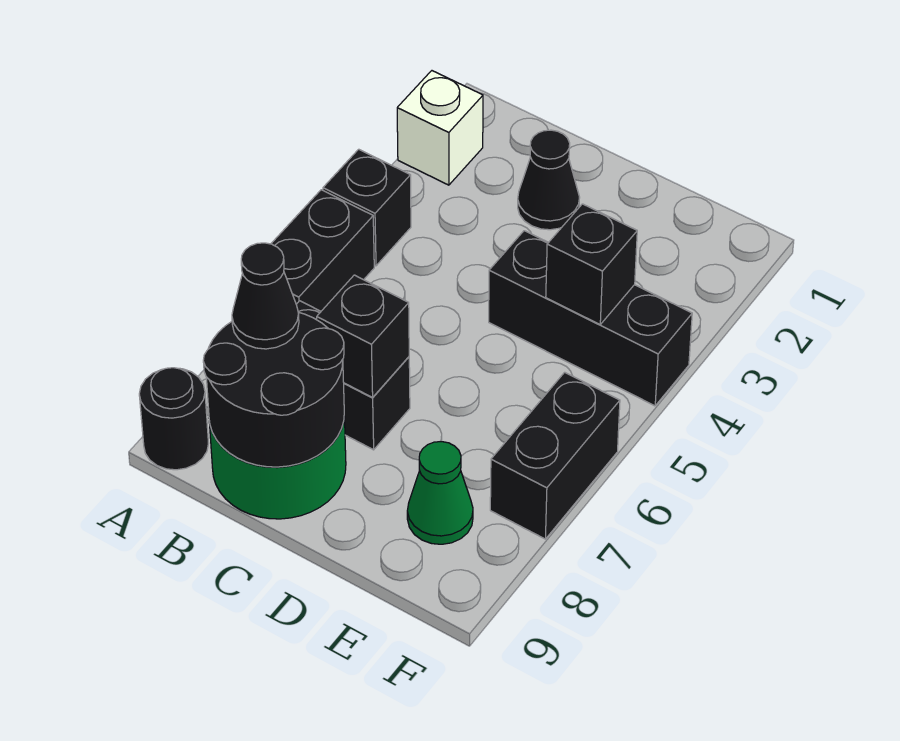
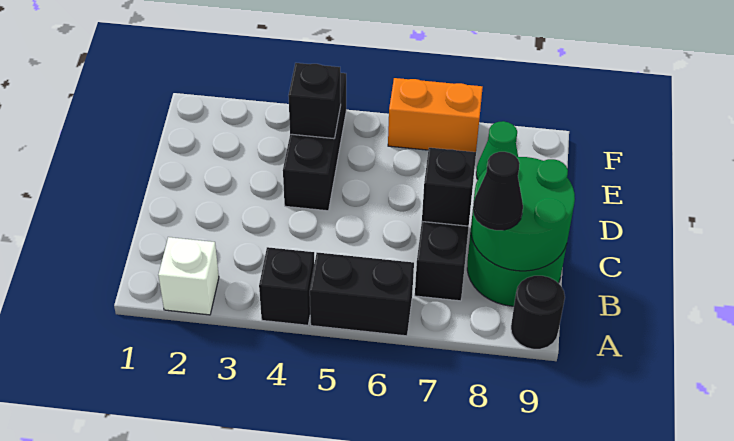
black round brick B8:C9 level 2 -> green round brick B8:C9 level 2
black cone C2 level 1 -> none
black brick F6:F7 level 1 -> orange brick F6:F7 level 1

